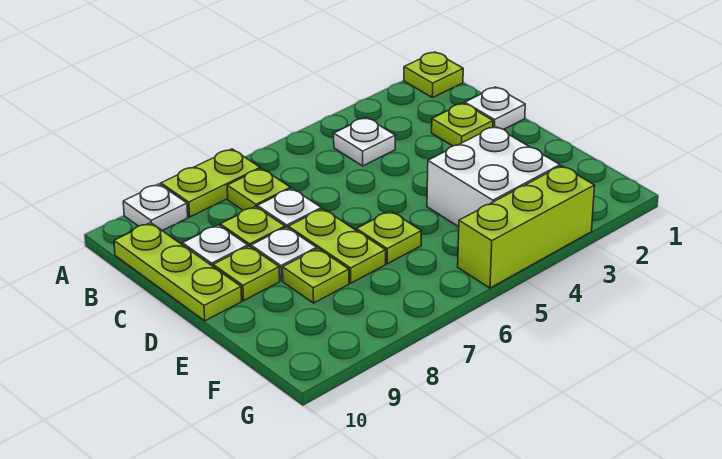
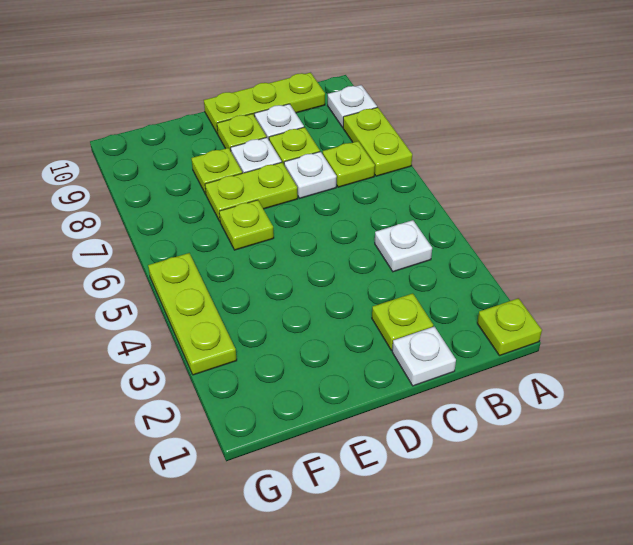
white brick E3:F4 level 1 -> none
lime brick G3:G5 level 1 -> lime plate G3:G5 level 1

